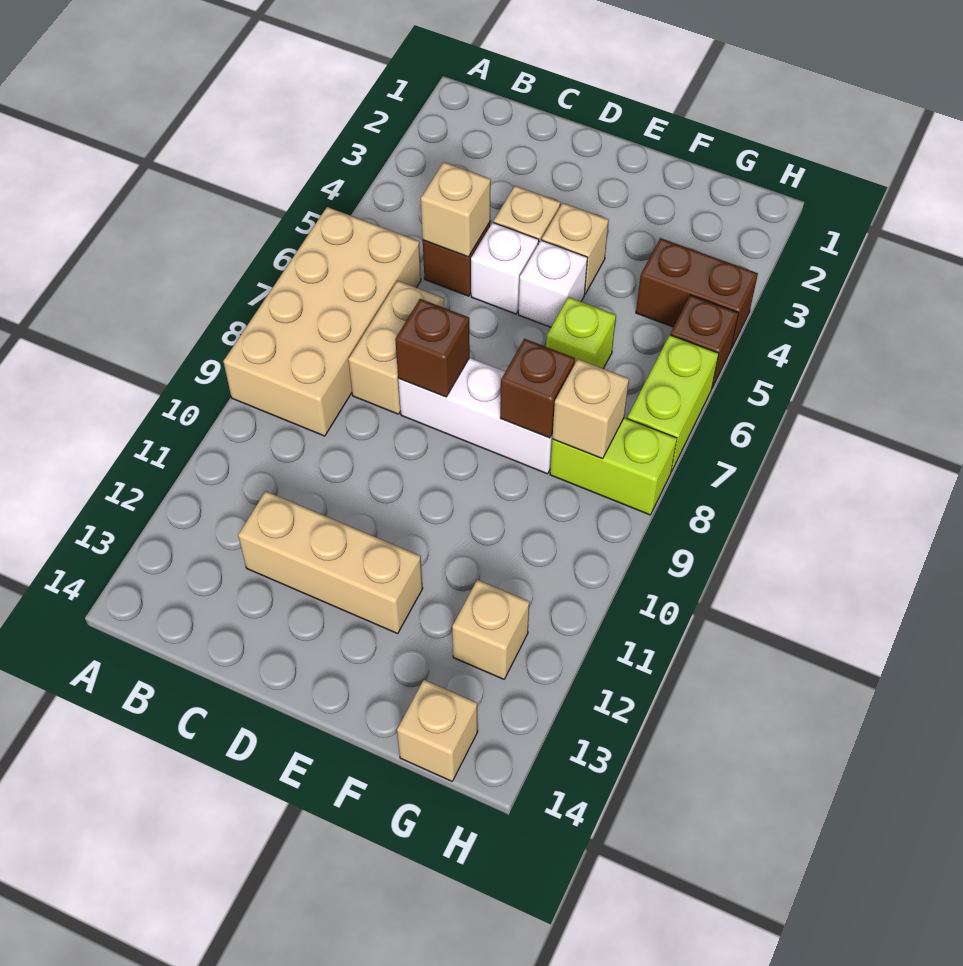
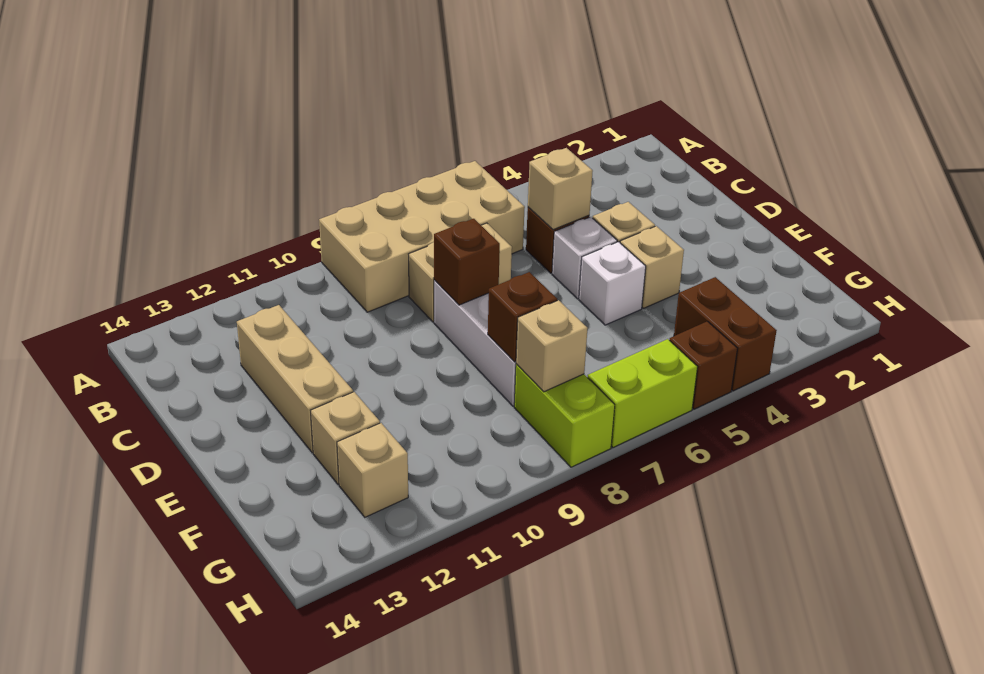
lime brick F6 level 1 -> none
tan brick G14 level 1 -> tan brick F12 level 1

